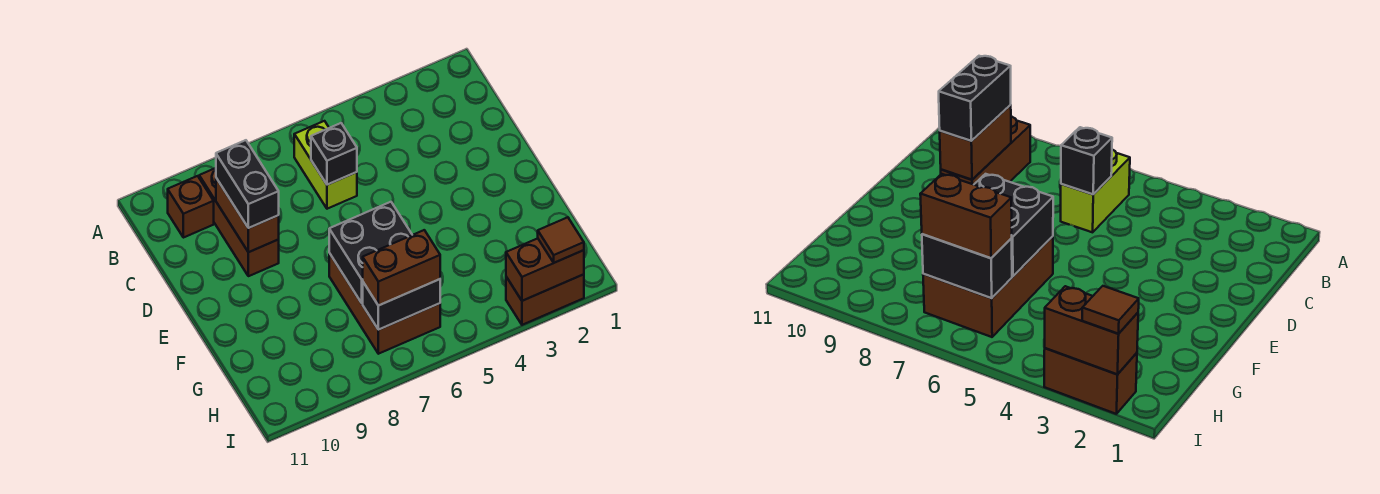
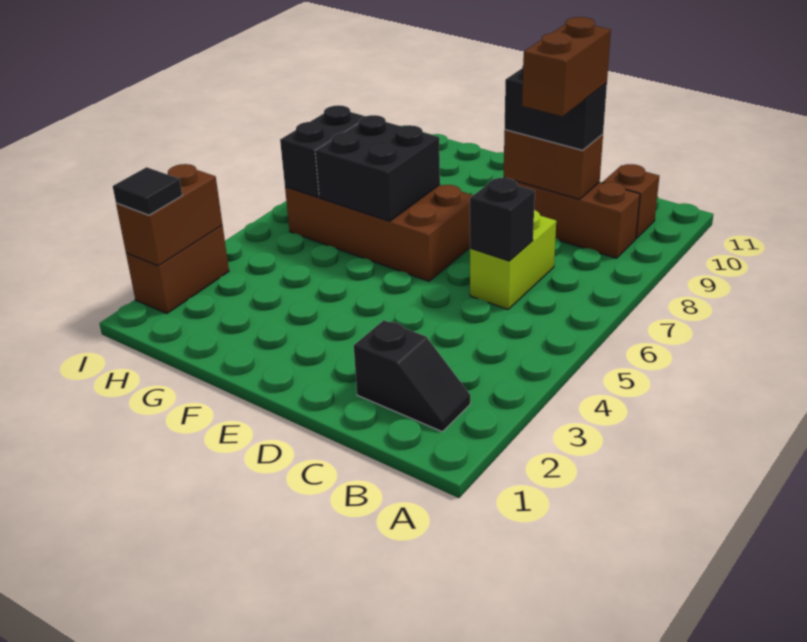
none -> black slope B2:C2 level 1 top C
lime brick B6:C6 level 1 -> lime brick C6:C7 level 1
brown brick F6:H7 level 1 -> brown brick E6:H7 level 1
brown brick H6:H7 level 3 -> brown brick C8:C9 level 4
brown tile I2 level 3 -> black tile I2 level 3

